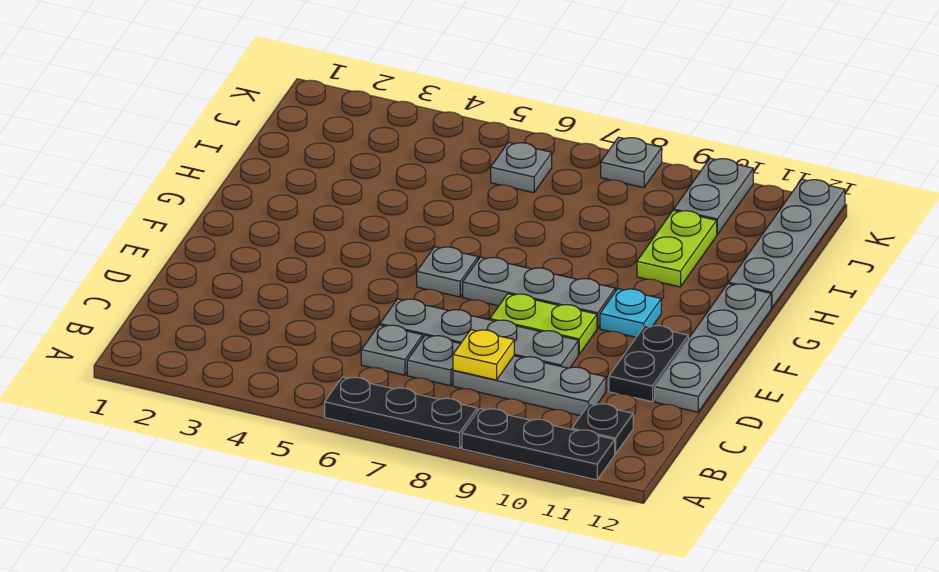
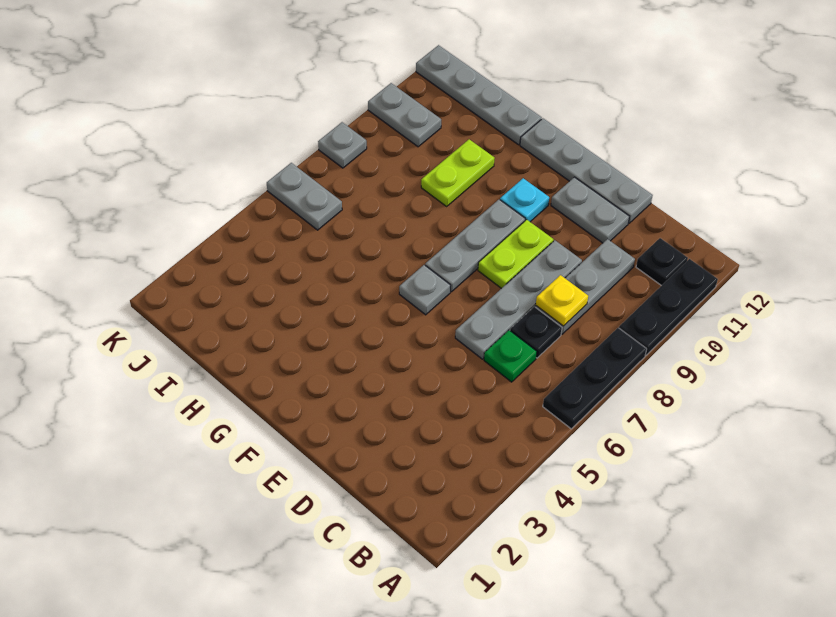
grey plate C6 level 1 -> green plate C6 level 1
grey plate C7 level 1 -> black plate C7 level 1
black plate D11:E11 level 1 -> grey plate D11:E11 level 1
lime plate H10:I10 level 1 -> lime plate H9:H10 level 1
grey plate J6 level 1 -> grey plate J6:K6 level 1

